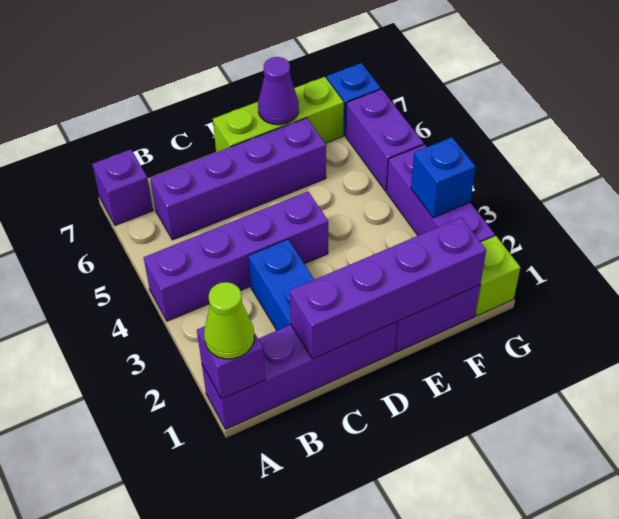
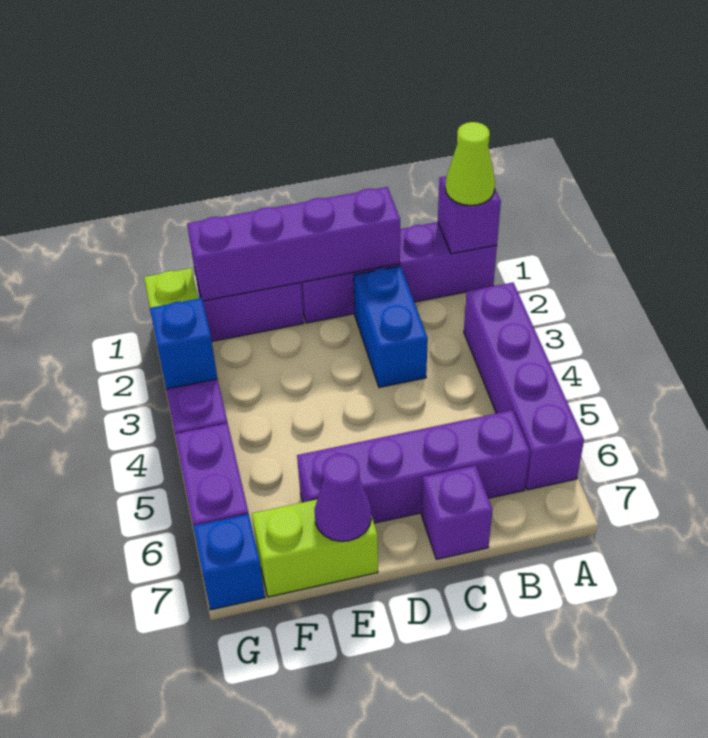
purple brick A4:D4 level 1 -> purple brick A3:A6 level 1
purple brick A7 level 1 -> purple brick C7 level 1
lime brick D7:F7 level 1 -> lime brick E7:F7 level 1

